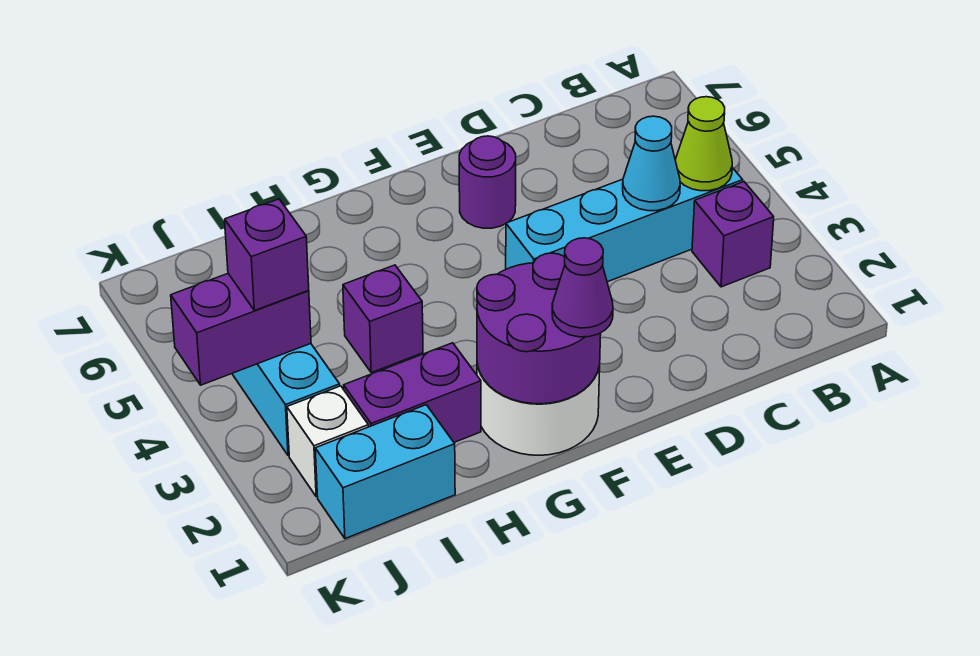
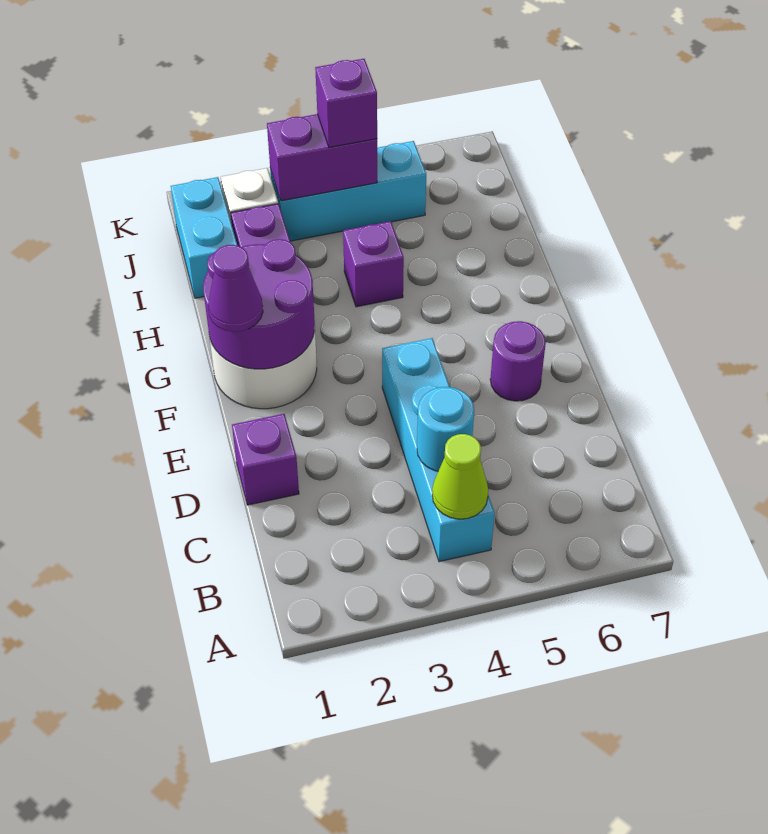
purple brick B3 level 1 -> purple brick D1 level 1
cyan cone C4 level 2 -> cyan round brick C4 level 2
purple brick J4:K4 level 2 -> purple brick J3:J4 level 2

